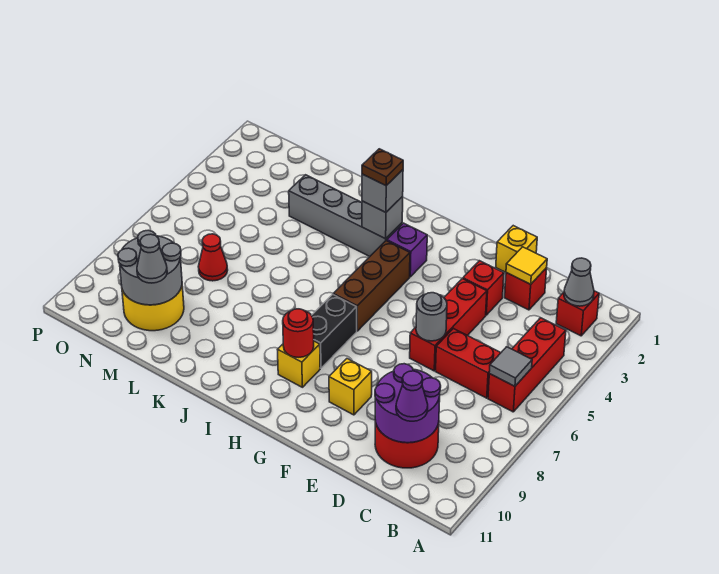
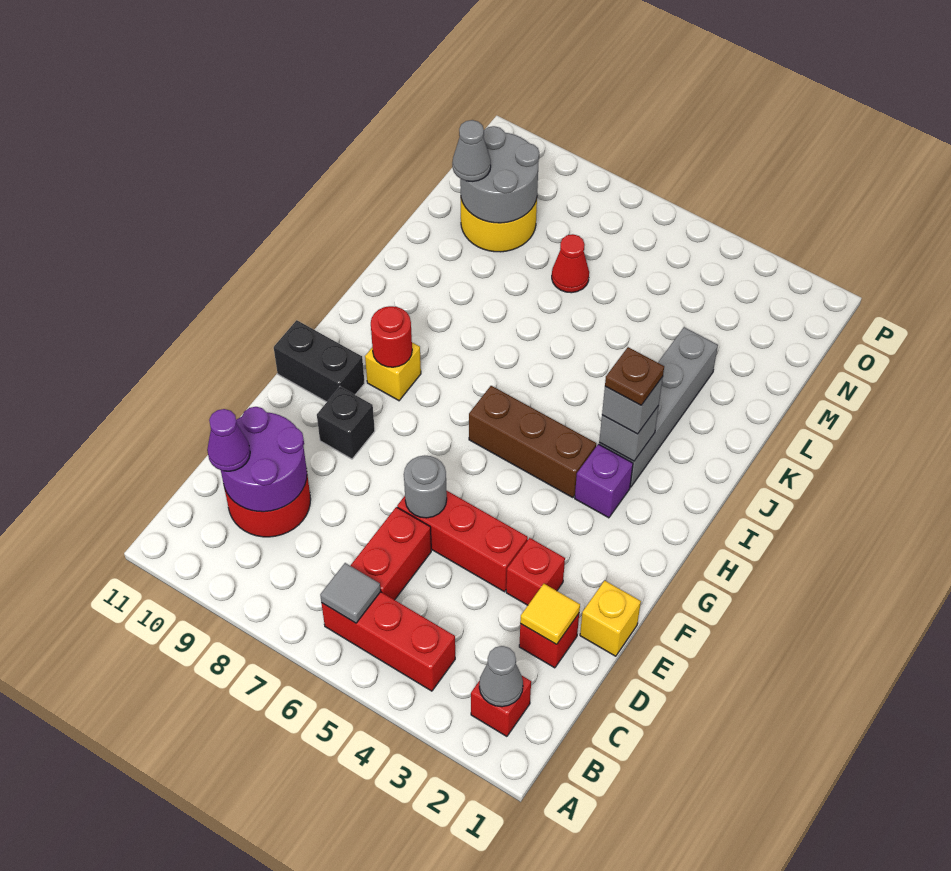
yellow brick F9 level 1 -> black brick F9 level 1
black brick H7:H8 level 1 -> black brick G10:G11 level 1

